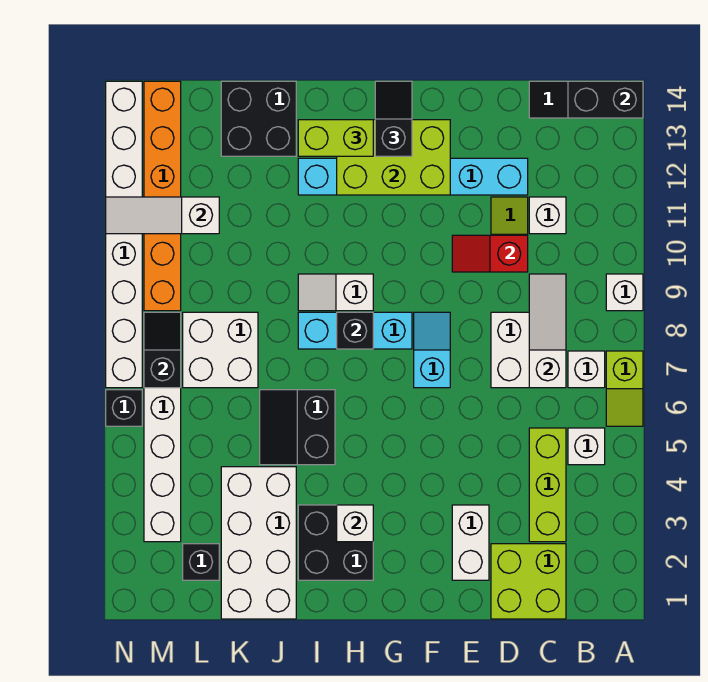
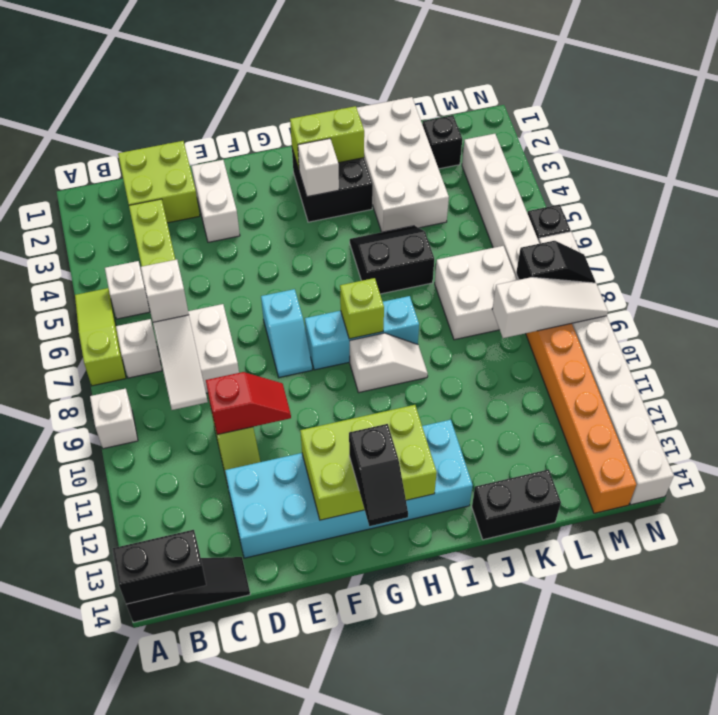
lime slope A6:A7 level 1 top 7 -> lime slope A5:A7 level 1 top 7
white brick C11 level 1 -> white brick C7 level 3
cyan brick D12:I12 level 1 -> cyan brick D12:I13 level 1
black brick H8 level 2 -> lime brick H8 level 2
lime brick H13:I13 level 3 -> lime brick H2:I2 level 2
black slope I5:J6 level 1 top I -> black slope I5:J6 level 1 top 6
black brick J13:K14 level 1 -> black brick J14:K14 level 1
white slope L11:N11 level 2 top L -> white slope L9:N9 level 2 top L
black slope M7:M8 level 2 top 7 -> black slope M8:N8 level 2 top M

